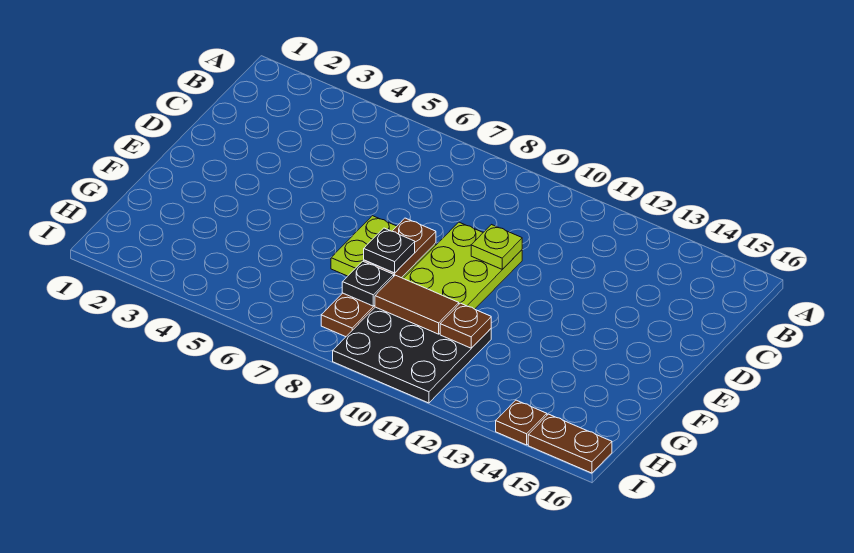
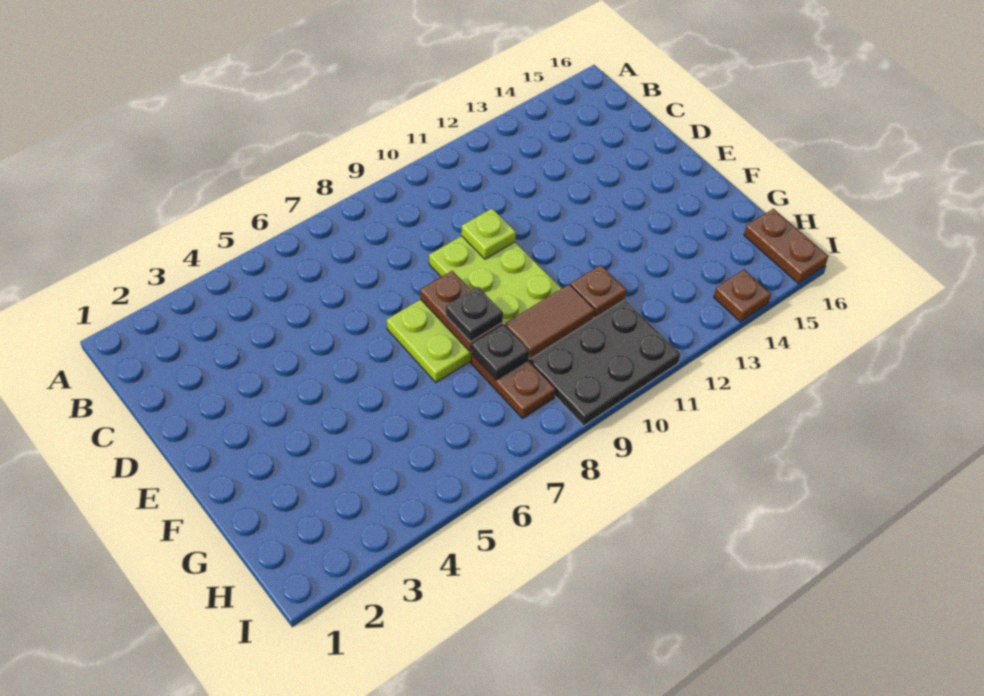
brown plate I15:I16 level 1 -> brown plate H16:I16 level 1

